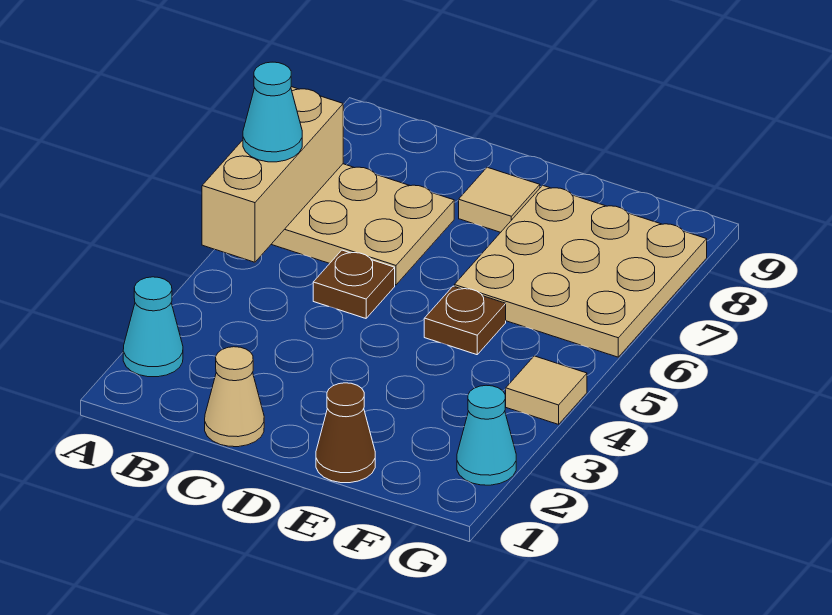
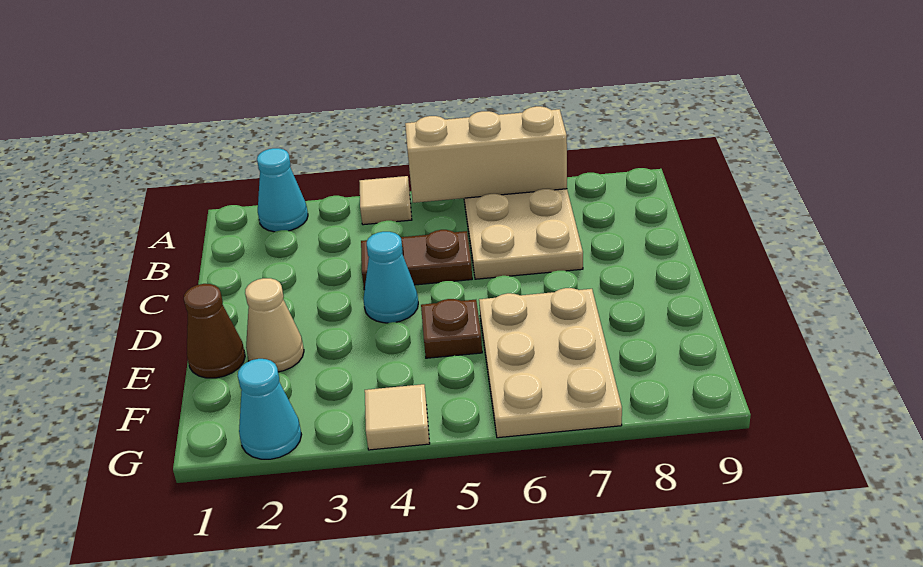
cyan cone A6 level 3 -> cyan cone D4 level 1
tan cone C1 level 1 -> tan cone E2 level 1
brown plate C5 level 1 -> brown plate C4:C5 level 1
tan tile D8 level 1 -> tan tile A4 level 1
tan plate E6:G8 level 1 -> tan plate E6:G7 level 1

